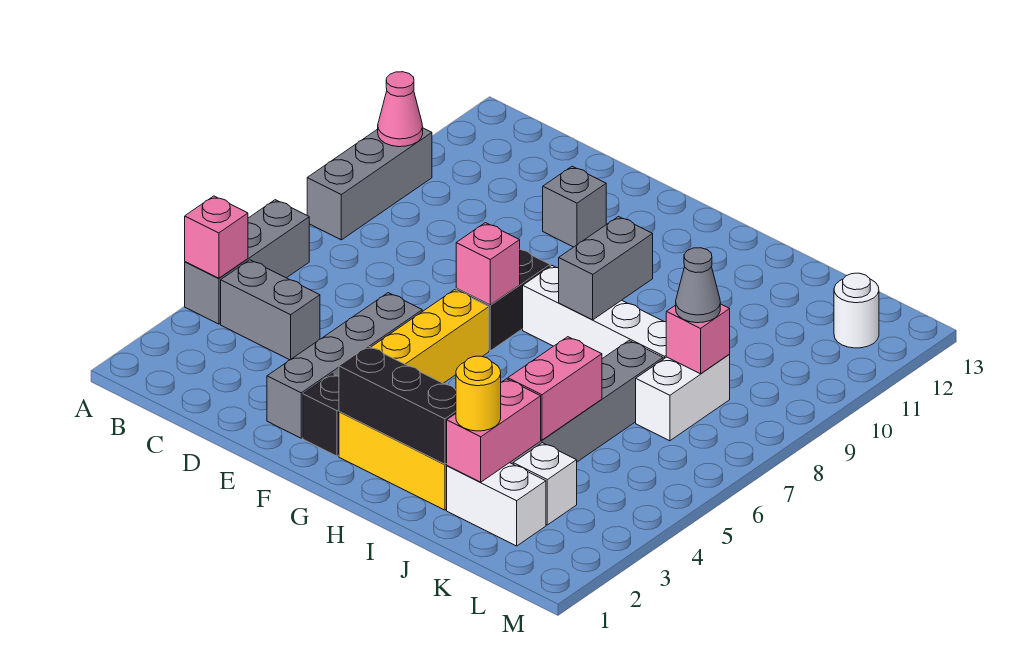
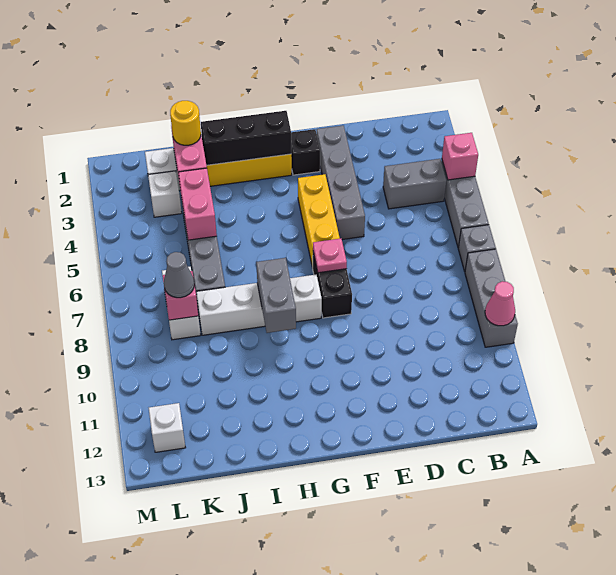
grey brick E11 level 1 -> grey brick A7 level 1
pink brick F7 level 2 -> pink plate F7 level 2
white round brick L12 level 1 -> white brick L12 level 1

